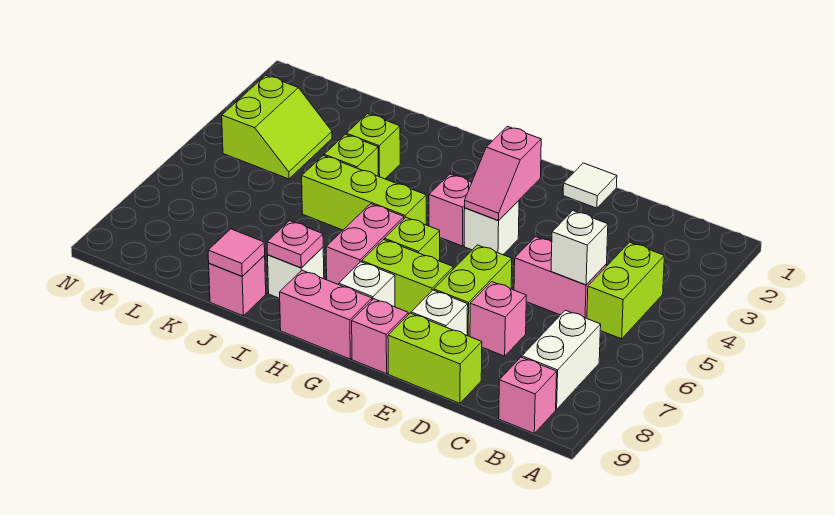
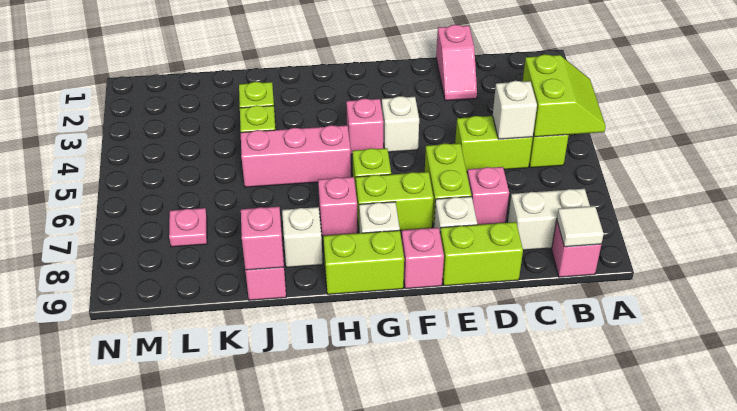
white brick B7:B8 level 1 -> white brick B8:C8 level 1
pink brick C5:D5 level 1 -> lime brick C5:D5 level 1
white tile E1 level 1 -> white tile B9 level 2
pink slope F3:F4 level 2 top 3 -> pink slope D1:D2 level 1 top 1
pink brick G9:H9 level 1 -> lime brick G9:H9 level 1
lime brick H5:J5 level 1 -> pink brick H5:J5 level 1
pink brick H6:H7 level 1 -> pink brick H7 level 1
pink plate I8 level 2 -> pink plate L7 level 1
pink tile J9 level 2 -> pink brick J9 level 2
lime slope L3:M4 level 1 top M -> lime slope A4:B5 level 2 top B

